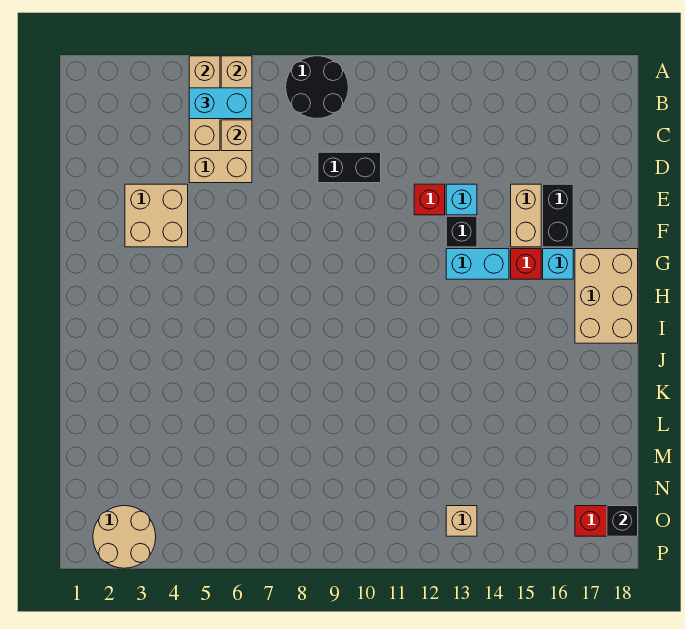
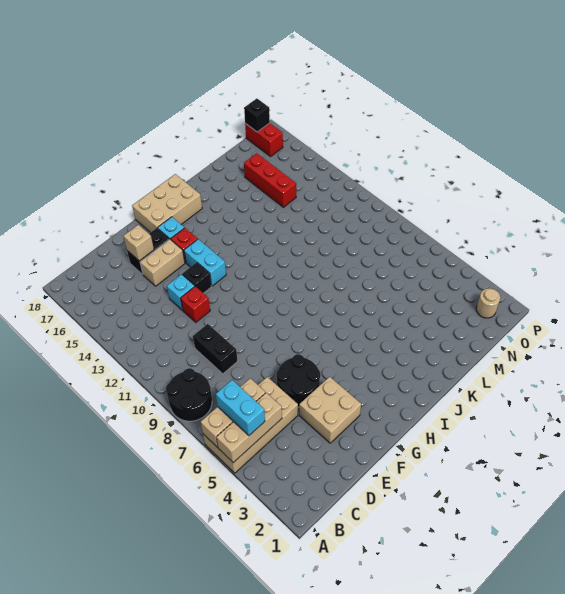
none -> black round brick E5:F6 level 1
none -> red brick M14:M16 level 1
tan round brick O2:P3 level 1 -> tan round brick O2 level 1
tan brick O13 level 1 -> tan brick E16 level 2

